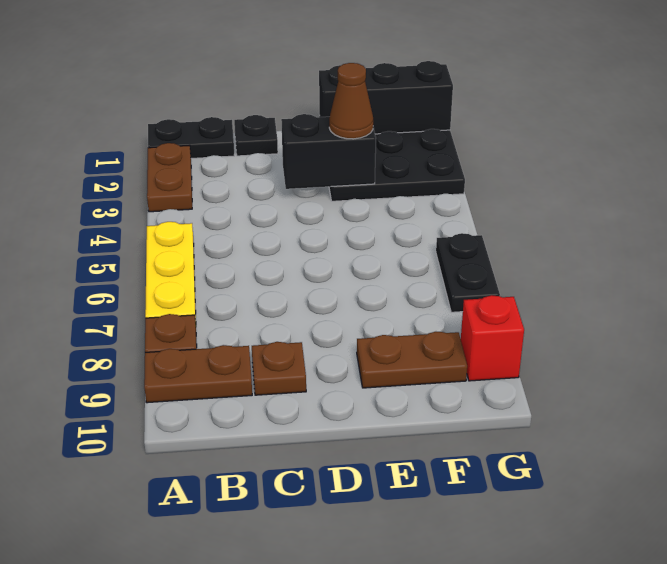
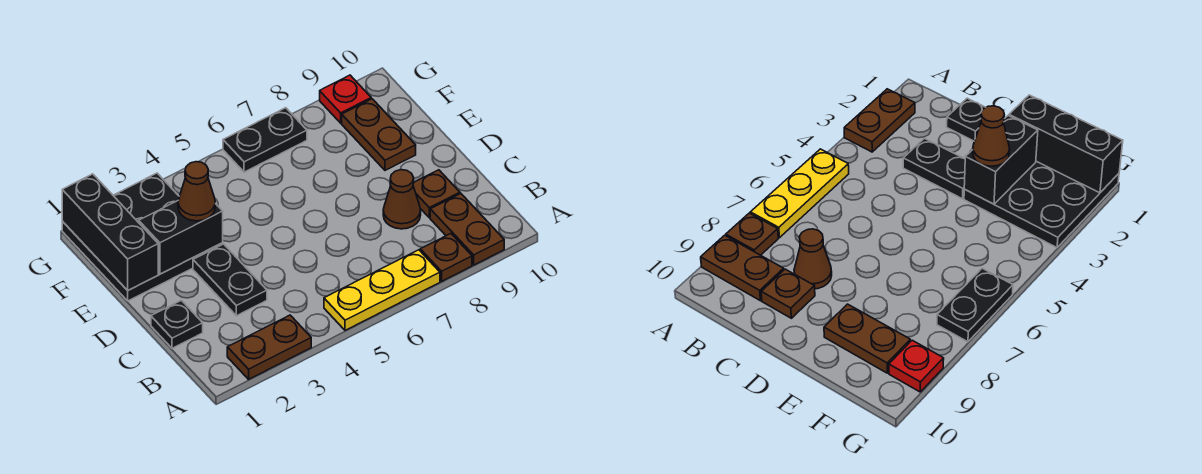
black plate A1:B1 level 1 -> black plate C3:D3 level 1
none -> brown cone C8 level 1
black brick D3:E3 level 2 -> black brick E2:E3 level 2
red brick G9 level 1 -> red plate G9 level 1

